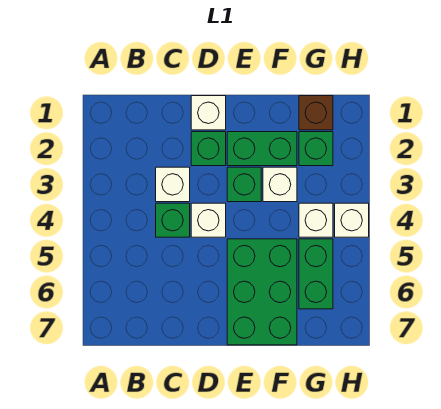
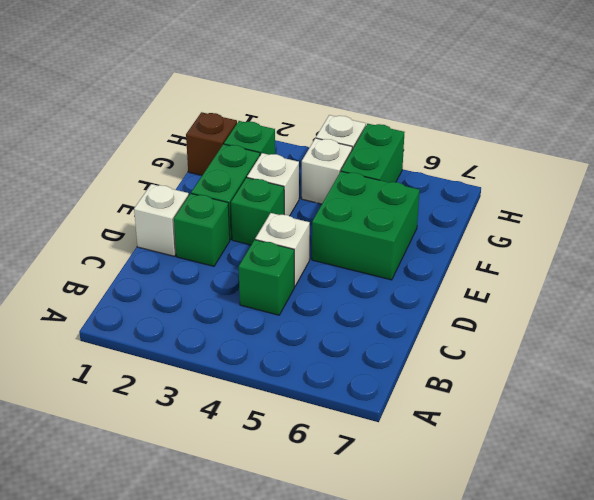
white brick C3 level 1 -> none
green brick E5:F7 level 1 -> green brick E5:F6 level 1
green brick G5:G6 level 1 -> green brick G5:H5 level 1

